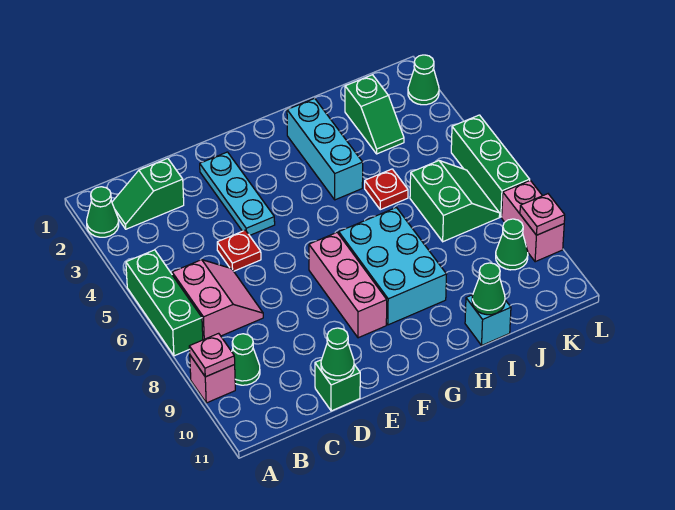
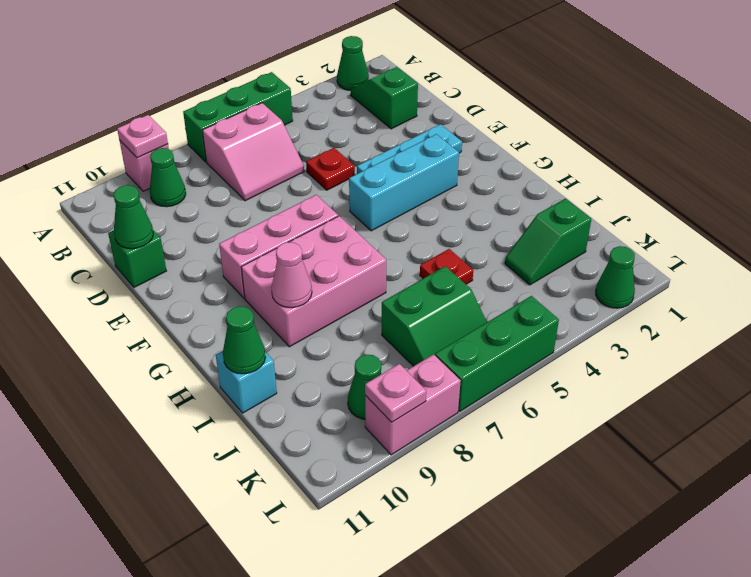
cyan brick G7:H9 level 1 -> pink brick G7:H9 level 1
cyan brick H2:H4 level 1 -> cyan brick F3:F5 level 1
none -> pink cone H9 level 2

